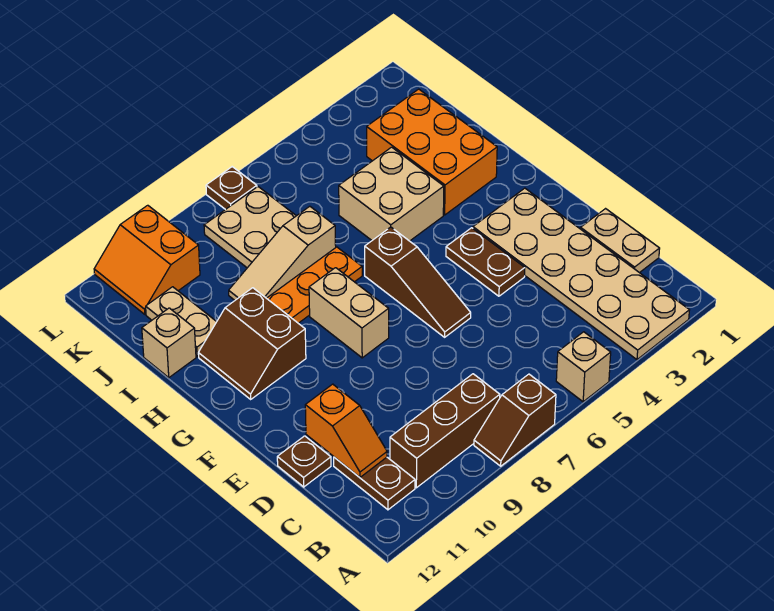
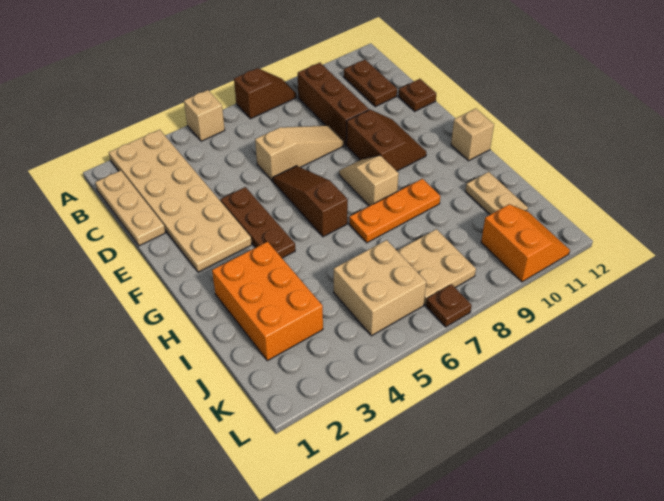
brown brick B8:B10 level 1 -> brown brick B9:D9 level 1
tan plate C1:D1 level 1 -> tan plate B1:D1 level 1
orange slope C11:D11 level 2 top D -> none
brown plate E4:F4 level 1 -> brown plate E4:G4 level 1
tan brick F8:G8 level 1 -> tan slope F8:G8 level 1 top G
brown slope G10:H11 level 1 top 10 -> brown slope E9:F10 level 1 top 9
tan brick H4:I5 level 1 -> tan brick J5:K6 level 1
tan slope I7:I9 level 1 top 7 -> tan slope D6:D8 level 1 top 6
tan brick I12 level 1 -> tan brick G12 level 1

